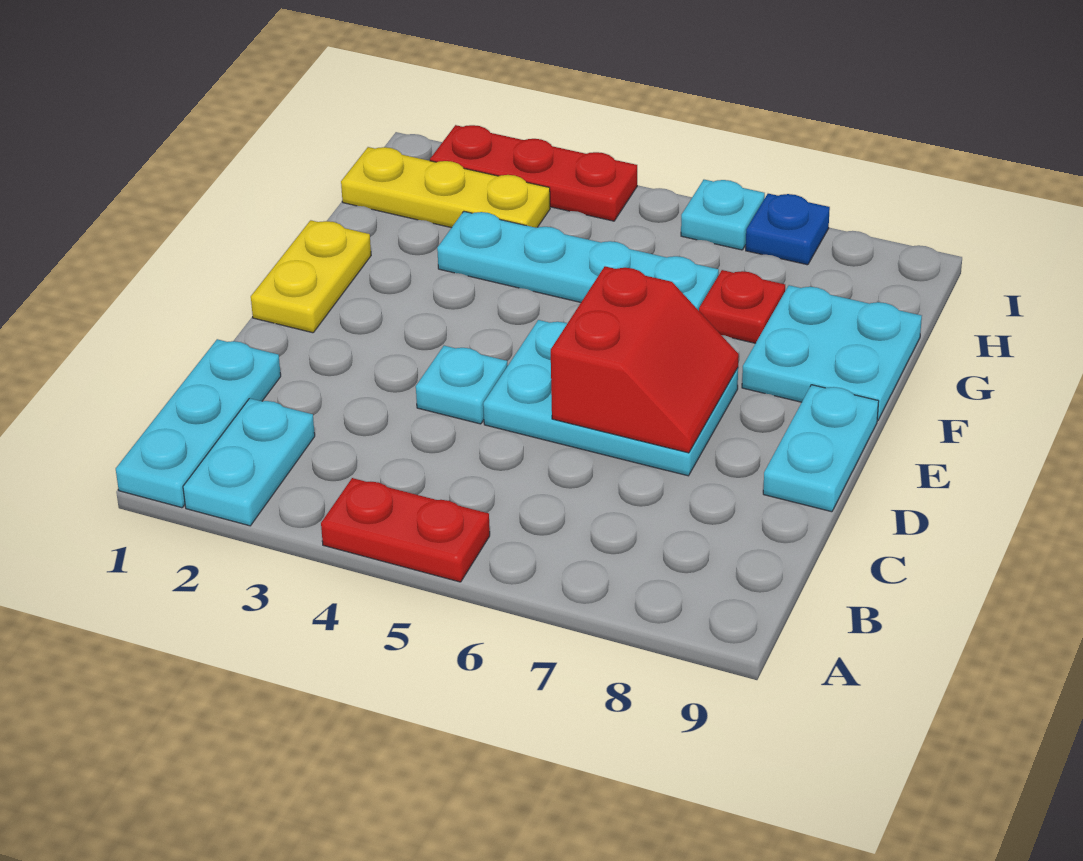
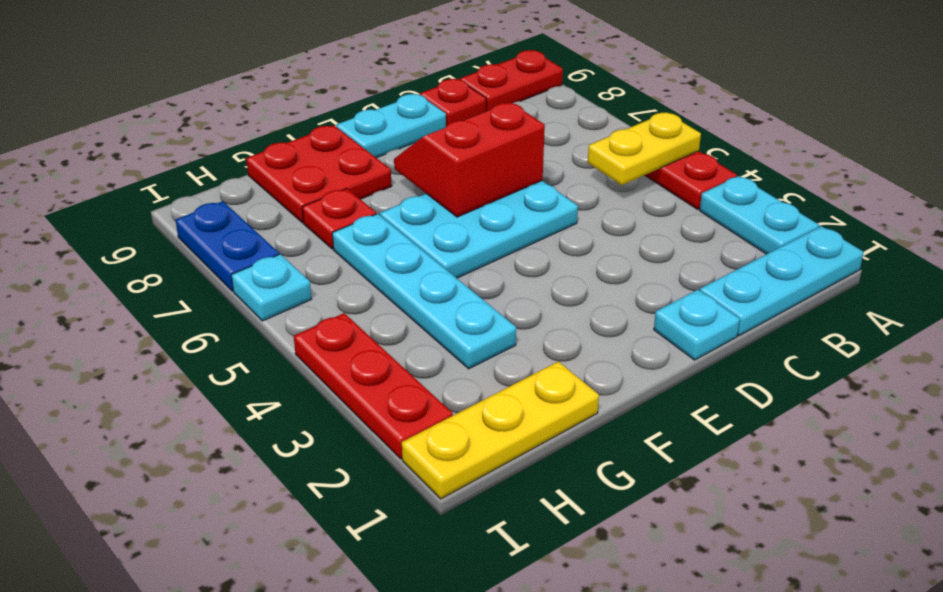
cyan plate A2:B2 level 1 -> cyan plate A2:A3 level 1
none -> red plate A9:B9 level 1
none -> red plate C9 level 1
cyan plate D4 level 1 -> cyan plate D1 level 1
cyan plate D5:E7 level 1 -> cyan plate D5:F6 level 1
yellow plate E1:F1 level 1 -> yellow plate A5:B5 level 2
cyan plate F8:G9 level 1 -> red plate F8:G9 level 1
yellow plate H1:H3 level 1 -> yellow plate G1:I1 level 1
blue plate I7 level 1 -> blue plate I7:I8 level 1

